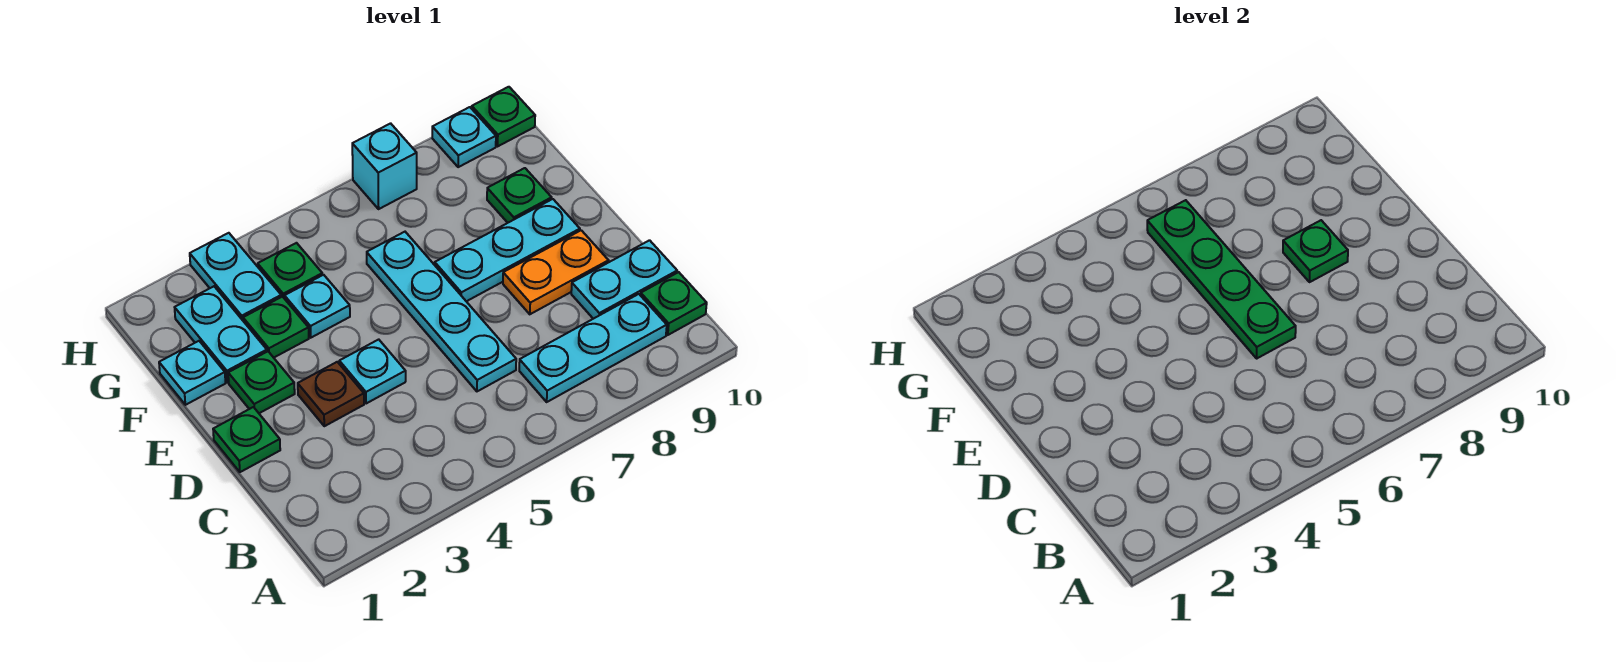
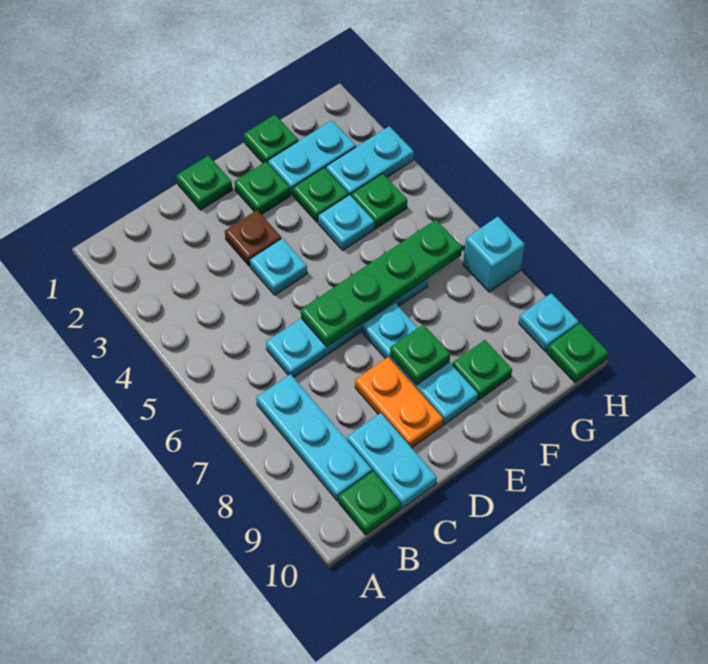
cyan plate F1 level 1 -> green plate F1 level 1

